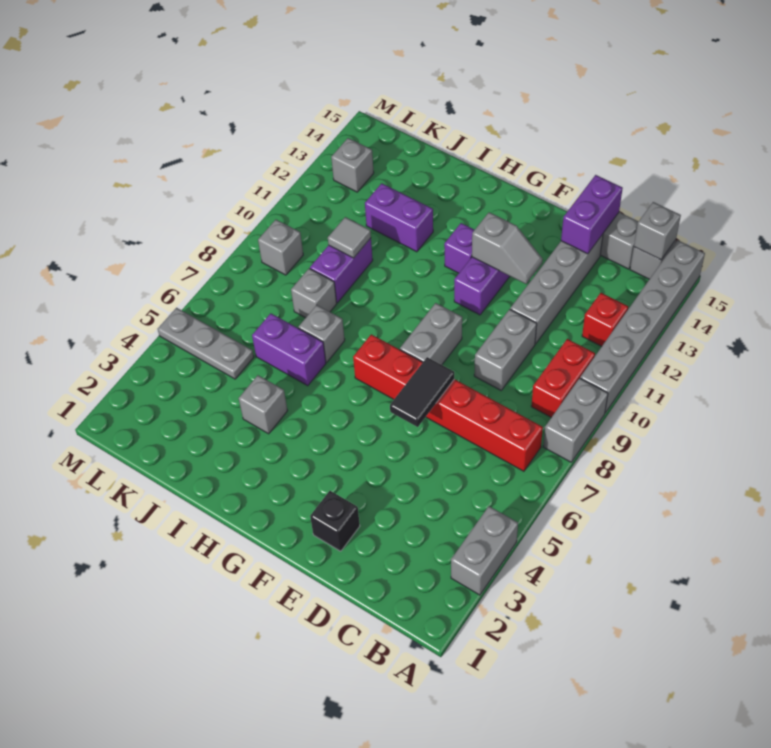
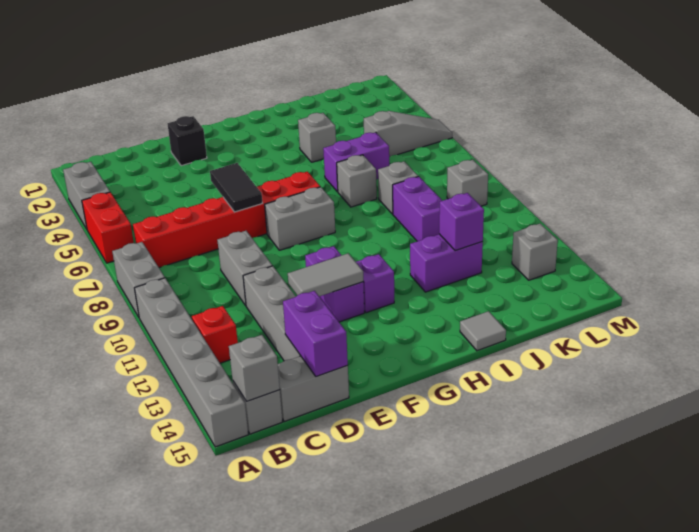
red brick B9:B10 level 1 -> red brick A5:A6 level 1
grey slope E12:F12 level 2 top F -> grey tile E12:F12 level 2
grey brick F8:F9 level 1 -> grey brick F8:G8 level 1
grey tile J10 level 2 -> grey tile I15 level 1
none -> purple brick J12 level 2
grey plate K5:M5 level 1 -> grey slope K5:M5 level 1 top K

